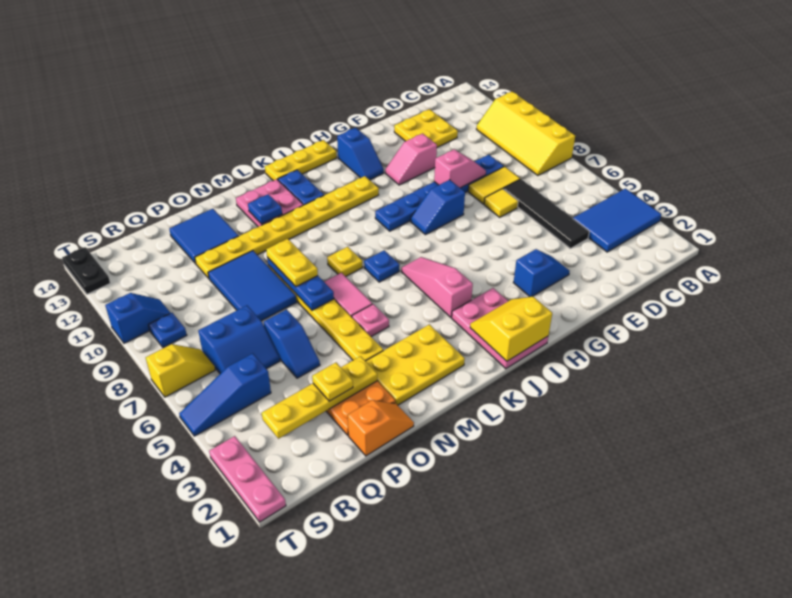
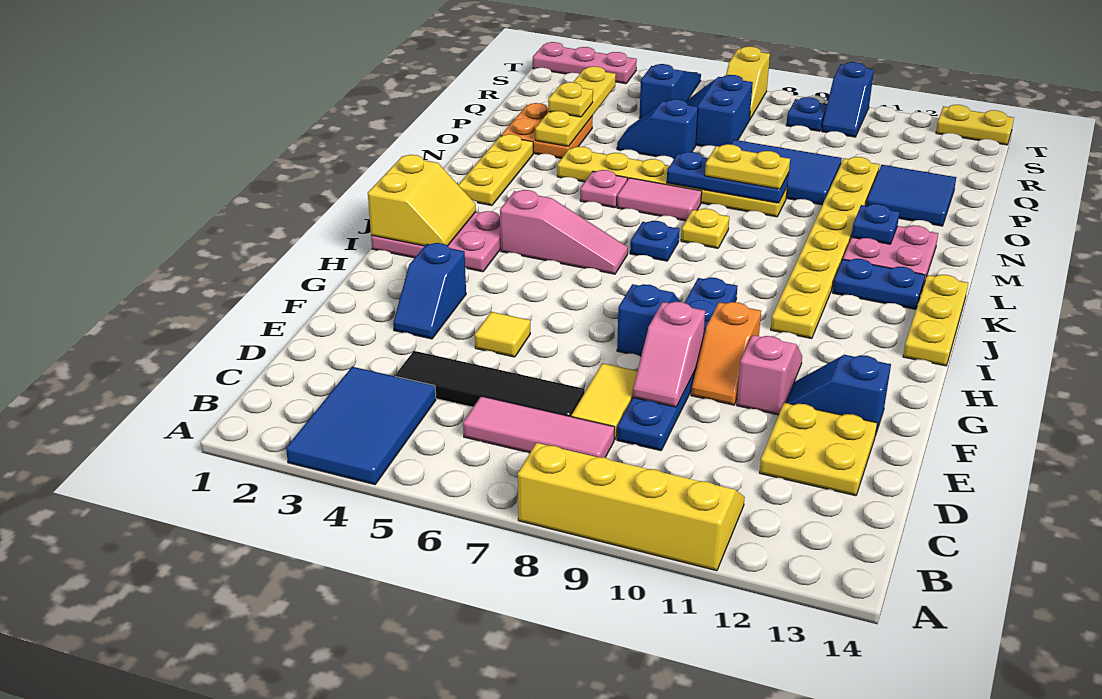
none -> pink tile C6:C8 level 1
yellow tile E7 level 1 -> yellow tile F5 level 1
blue slope H12:H13 level 1 top 13 -> blue slope F12:F13 level 1 top 13
yellow plate L2:N3 level 1 -> yellow plate L2:N2 level 1
orange slope O1:P1 level 1 top P -> orange slope F10:G10 level 1 top G
black plate T13:T14 level 1 -> yellow plate T13:T14 level 1

